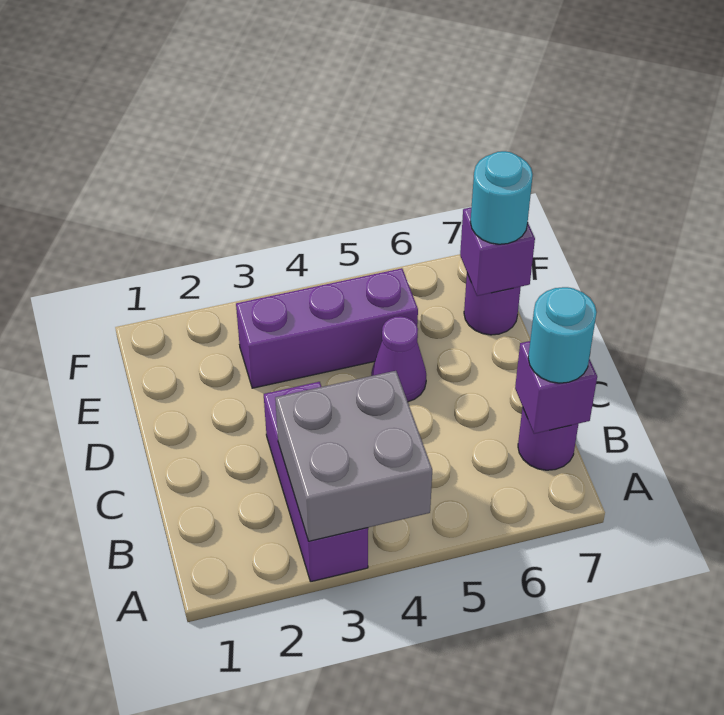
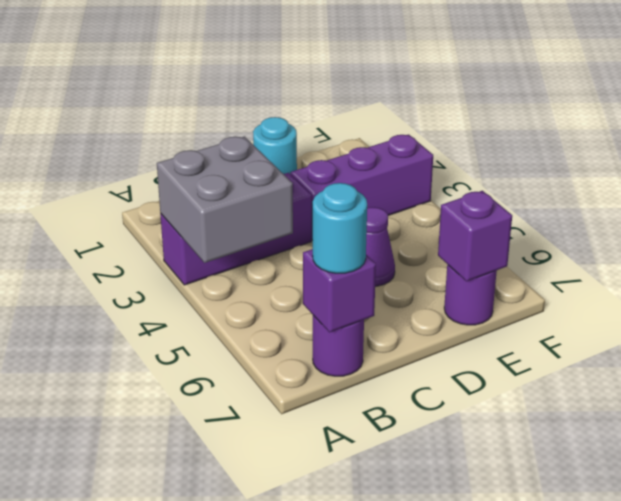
purple brick E3:E5 level 1 -> purple brick D3:F3 level 1
cyan round brick E7 level 3 -> cyan round brick D1 level 1

